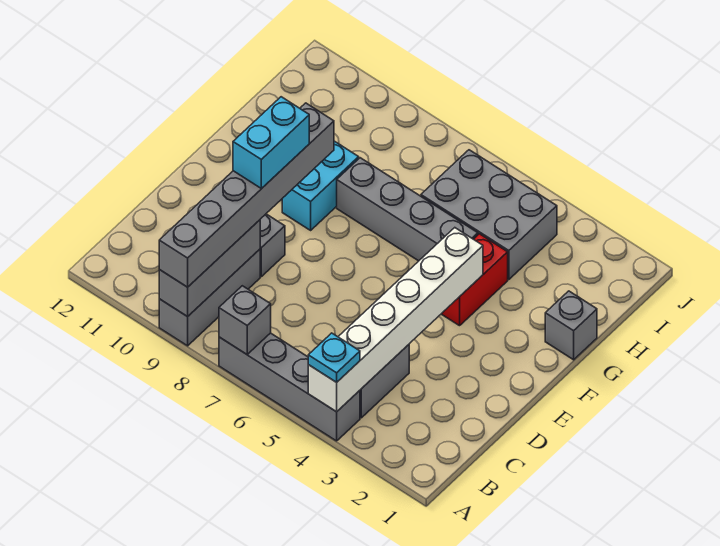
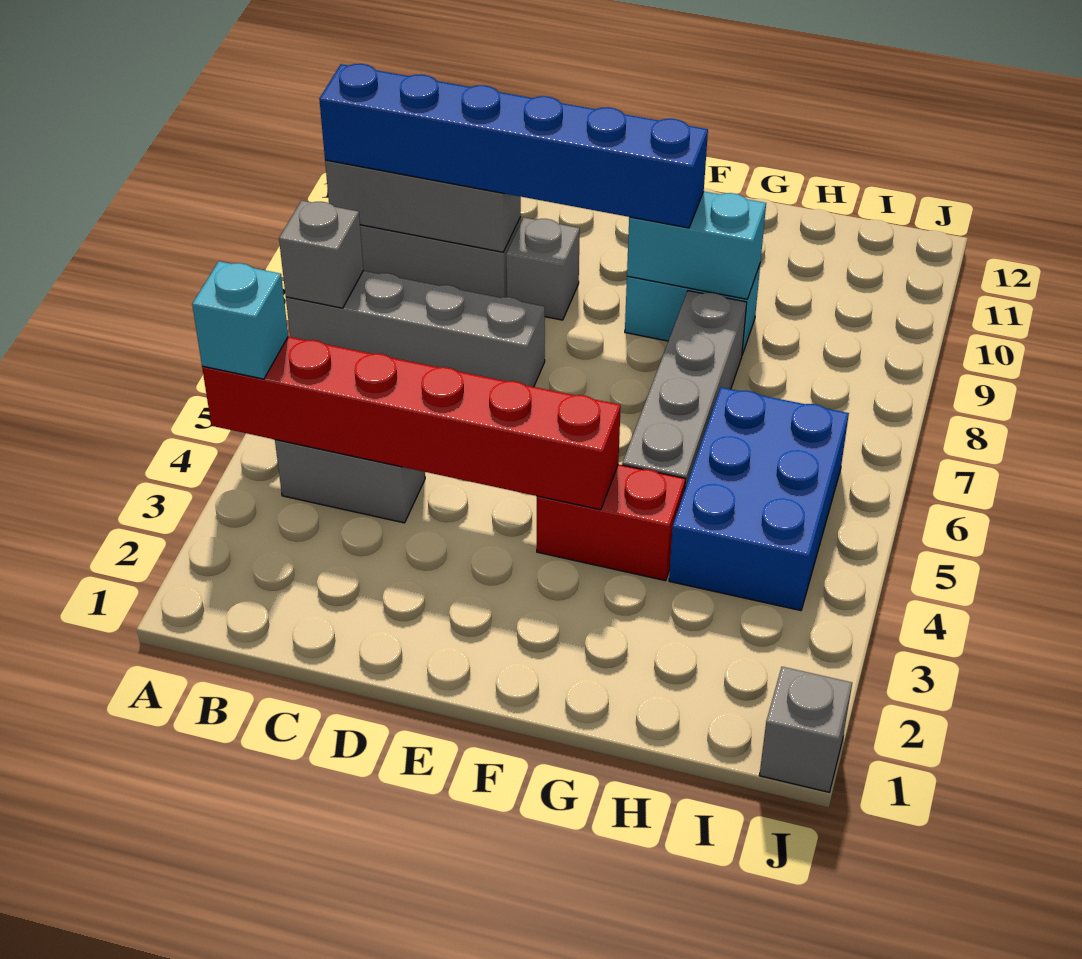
grey brick A4:A7 level 1 -> grey brick A7:D7 level 1
white brick A4:F4 level 2 -> red brick A4:F4 level 2
cyan plate A4 level 3 -> cyan brick A4 level 3
grey brick A9:F9 level 3 -> blue brick A9:F9 level 3
cyan brick D9:E9 level 4 -> cyan brick F9:G9 level 2
grey brick G1 level 1 -> grey brick J1 level 1
grey brick H4:I6 level 1 -> blue brick H4:I6 level 1

